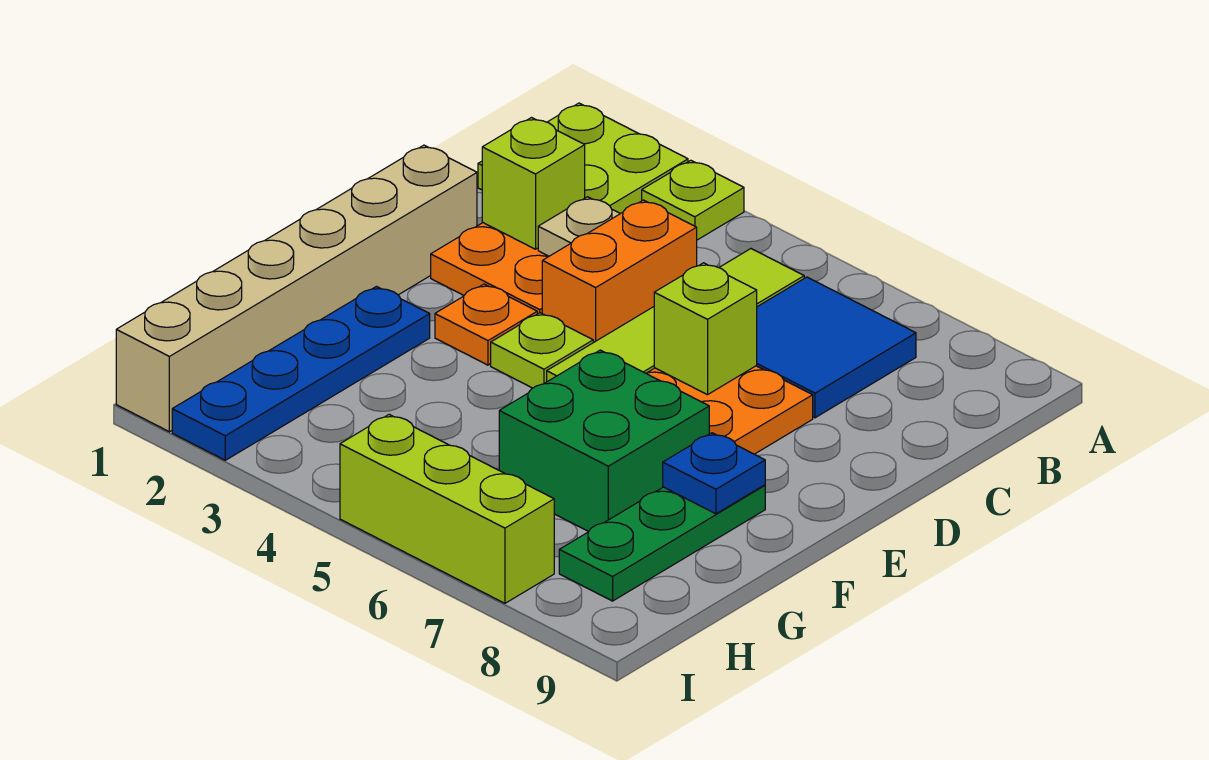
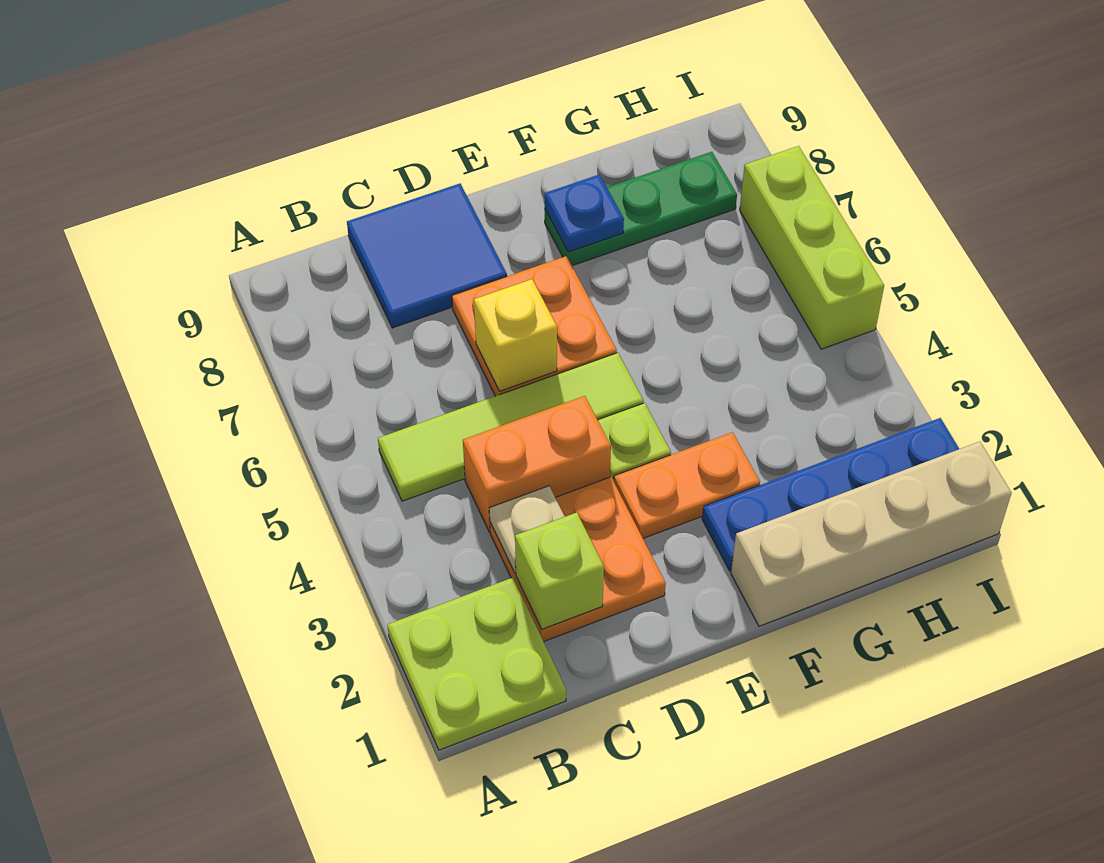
lime plate A3 level 1 -> none
blue tile B6:C7 level 1 -> blue tile C8:D9 level 1
tan brick D1:I1 level 1 -> tan brick F1:I1 level 1
lime brick D6 level 2 -> yellow brick D6 level 2
orange plate E3 level 1 -> orange plate E3:F3 level 1
green brick F6:G7 level 1 -> none

